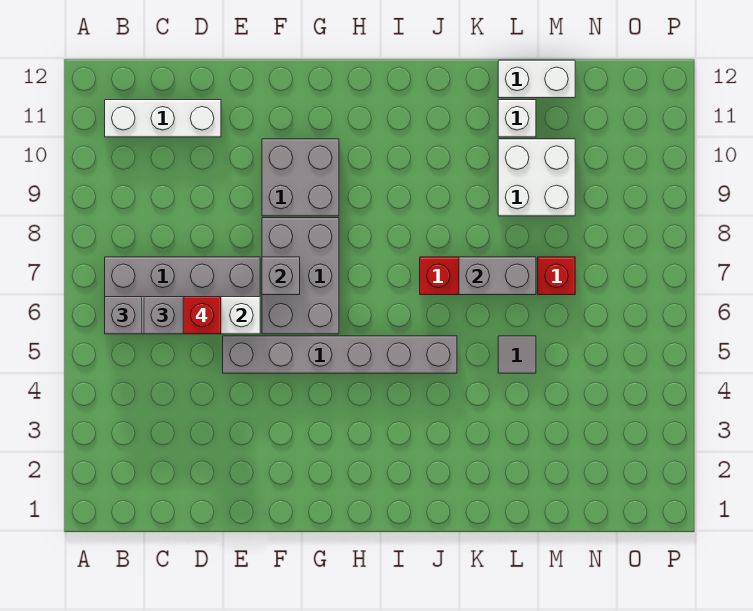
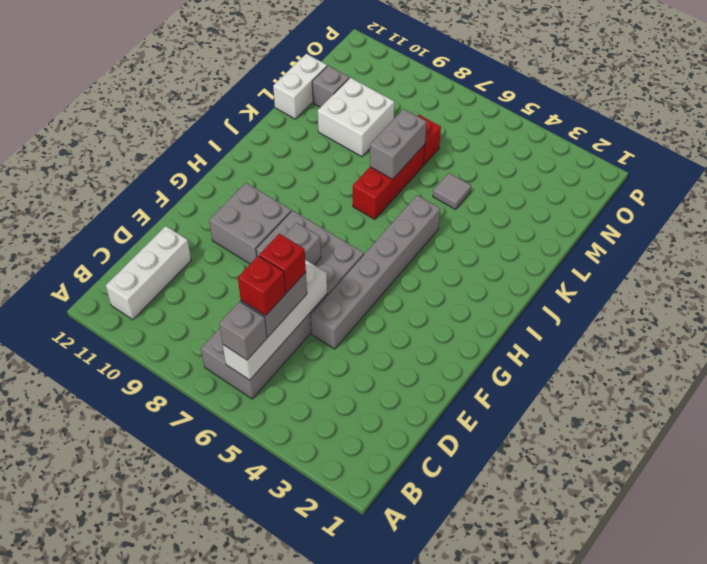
none -> red brick C6 level 4
white brick L11 level 1 -> none
none -> grey brick M11 level 1

